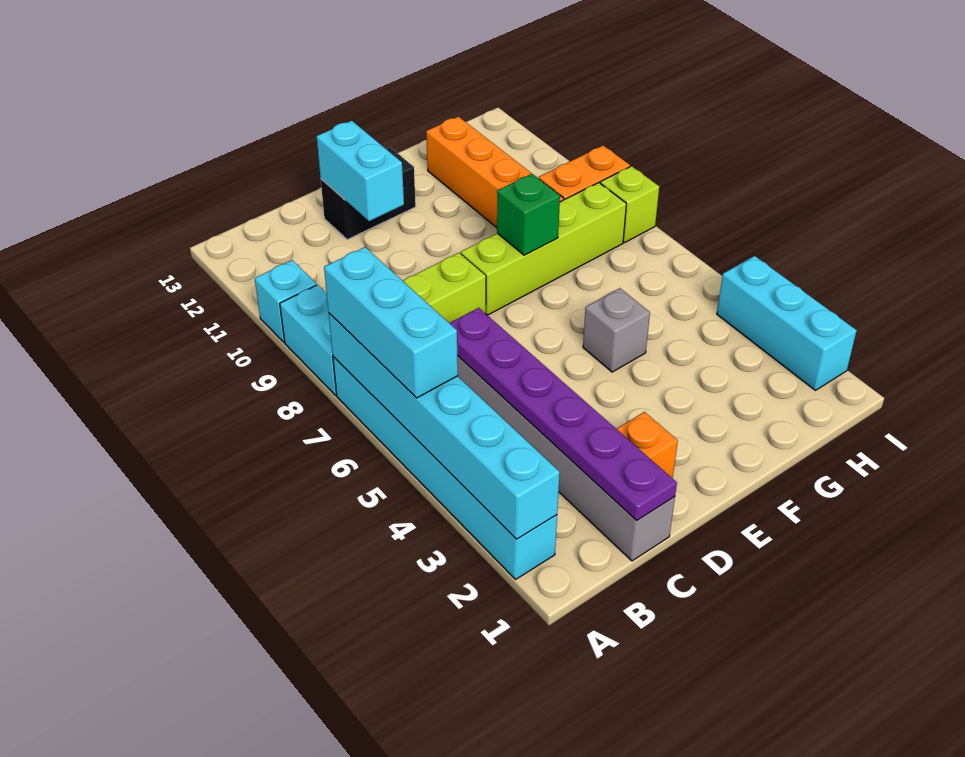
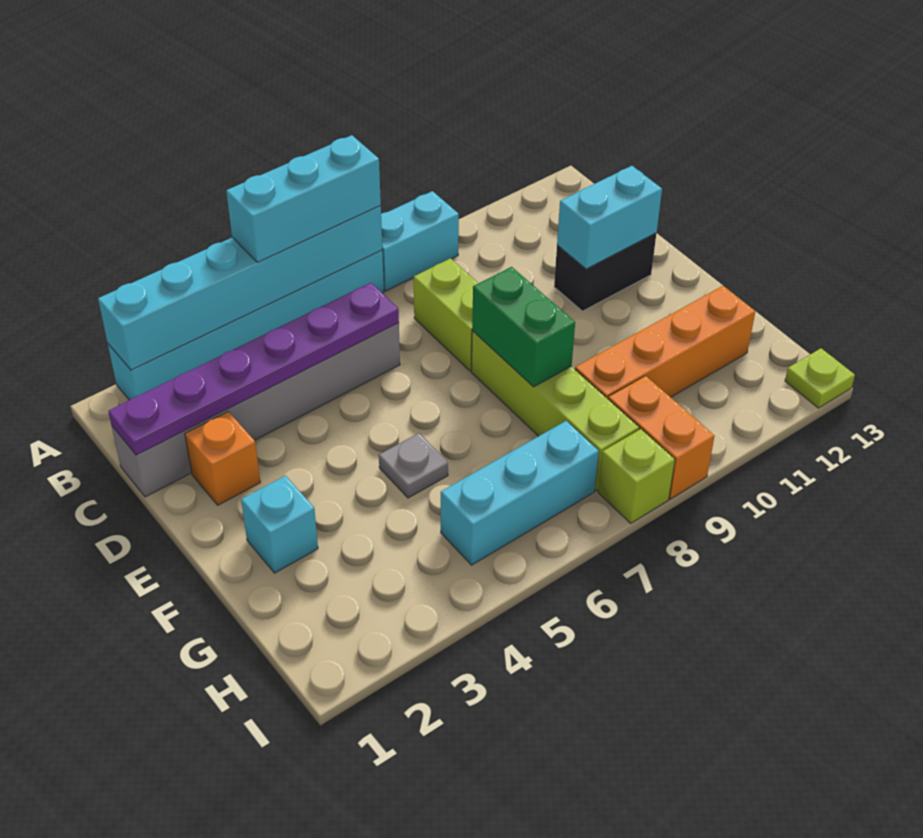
cyan brick A10 level 1 -> cyan brick F2 level 1
black brick D12:E12 level 1 -> black brick D11:D12 level 1
grey brick F5 level 1 -> grey plate F5 level 1
green brick F8 level 2 -> green brick E8:F8 level 2
cyan brick I2:I4 level 1 -> cyan brick H5:H7 level 1
none -> lime plate I13 level 1

